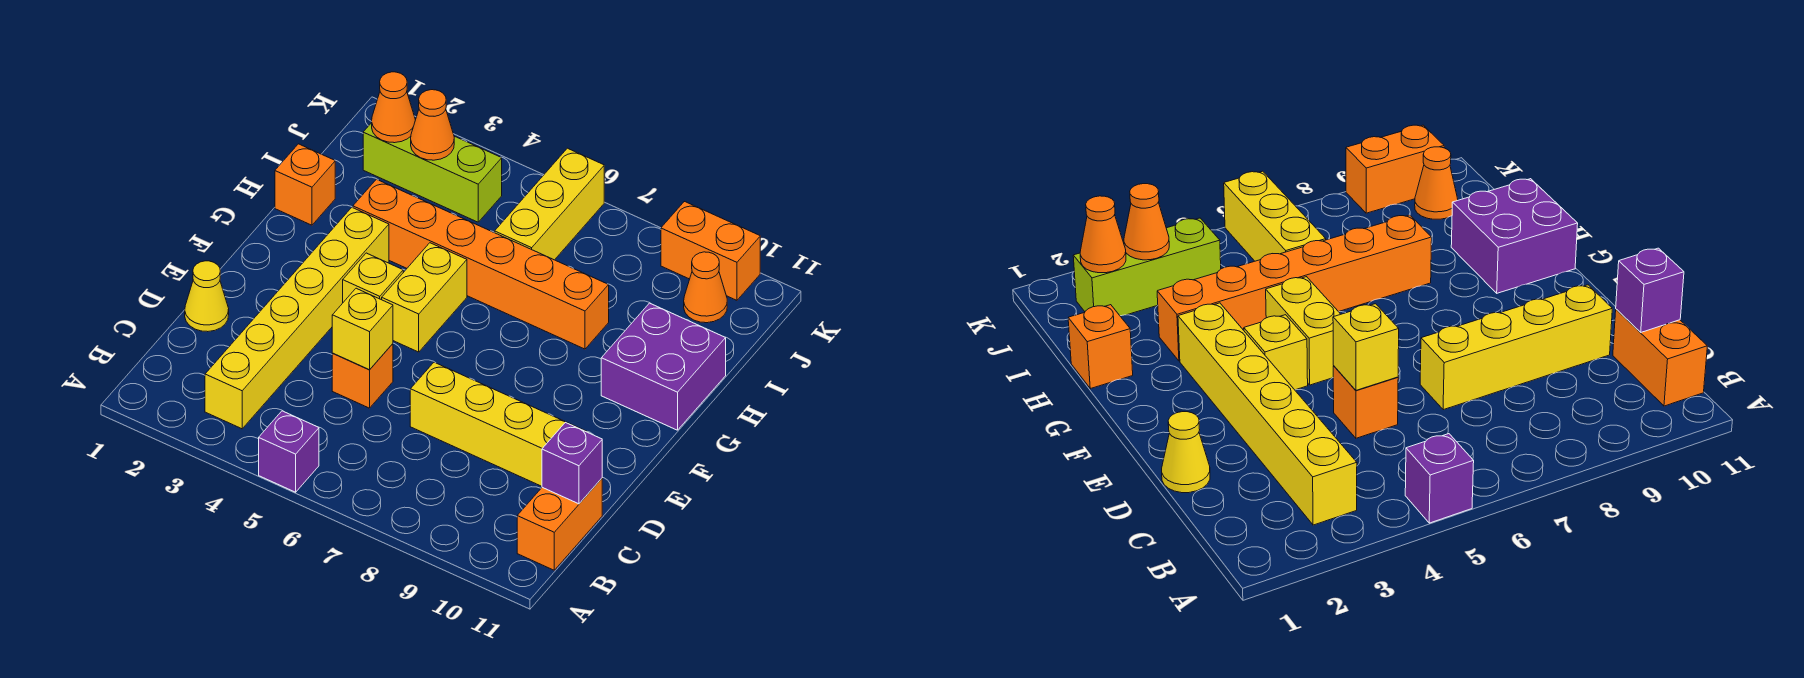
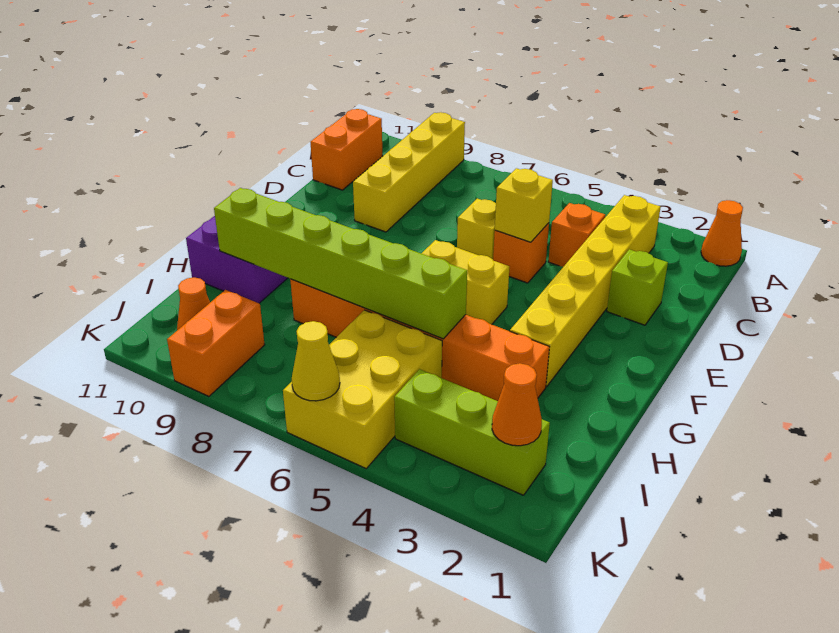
purple brick A5 level 1 -> none
purple brick C11 level 2 -> none
yellow cone D1 level 1 -> yellow cone K6 level 2
none -> lime brick D2 level 1
yellow brick D7:D10 level 1 -> yellow brick A9:D9 level 1
yellow brick F4 level 1 -> yellow brick D6 level 1
yellow brick F5:G5 level 1 -> yellow brick F5:F6 level 1
orange brick H1 level 1 -> orange brick C4 level 1
none -> lime brick H5:H10 level 2
yellow brick I6:K6 level 1 -> yellow brick I5:K6 level 1
orange cone J3 level 2 -> orange cone A1 level 1
orange brick K9:K10 level 1 -> orange brick J9:K9 level 1

